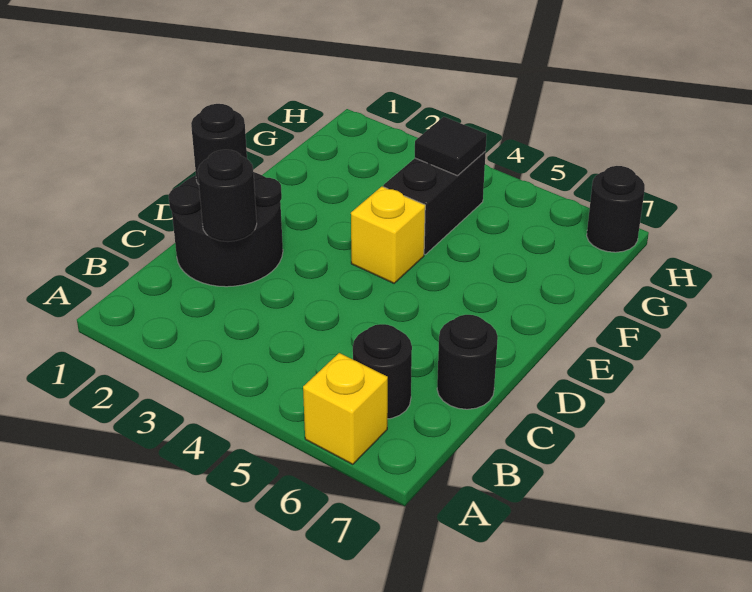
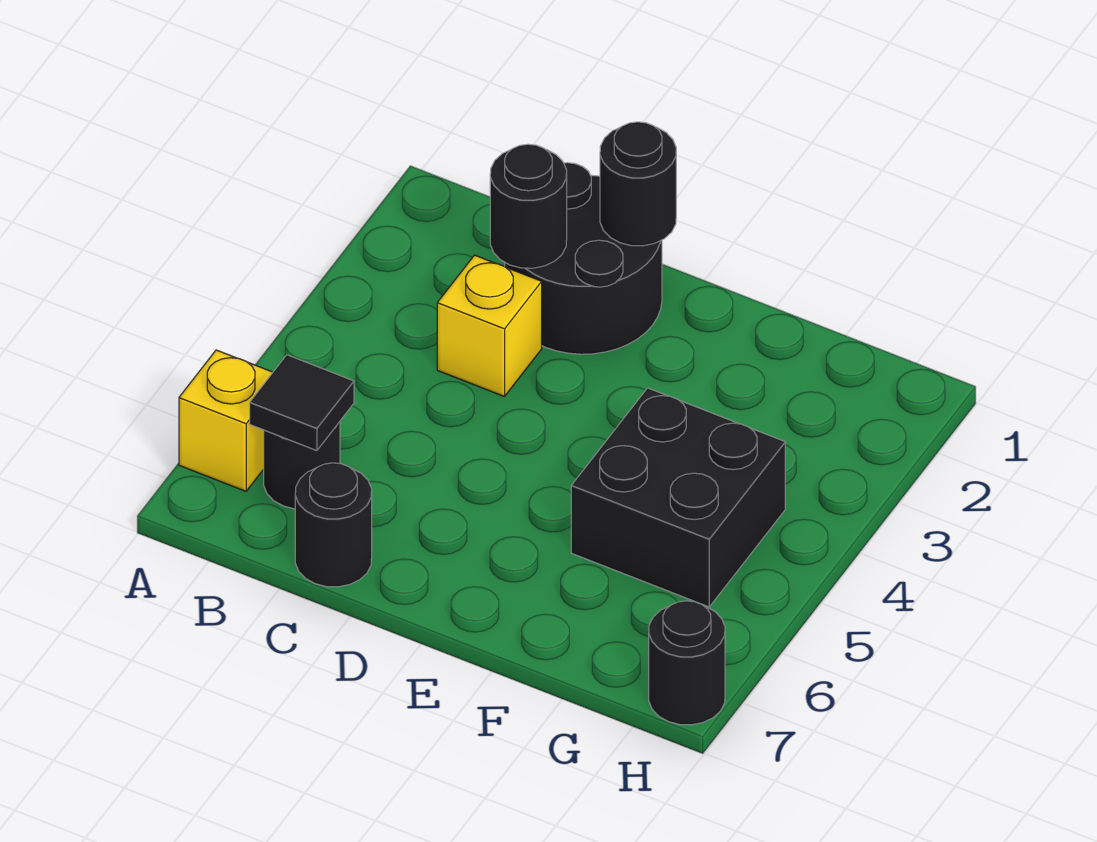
yellow brick E4 level 1 -> yellow brick C3 level 1
black brick F4:G4 level 1 -> black brick F4:G5 level 1
black tile G4 level 2 -> black tile B6 level 2

